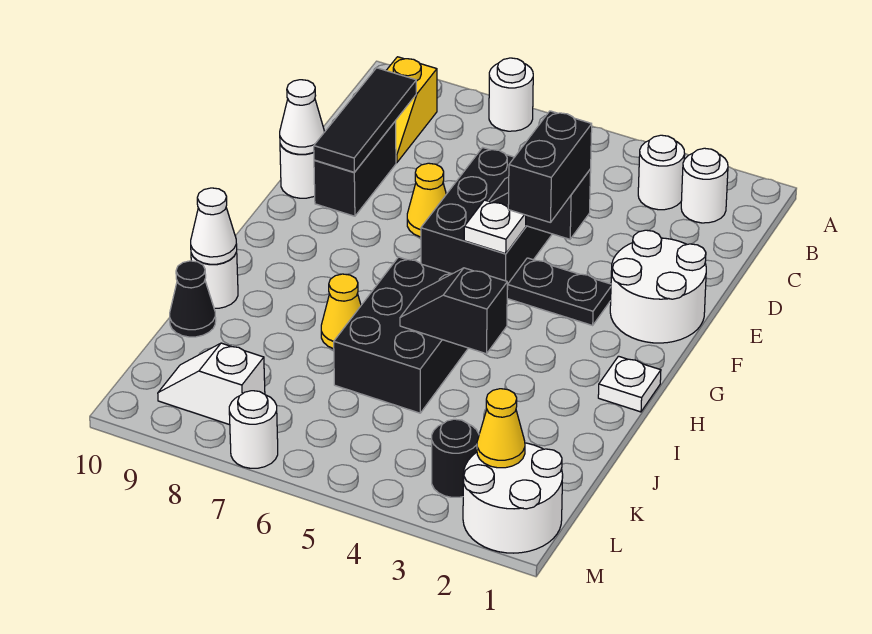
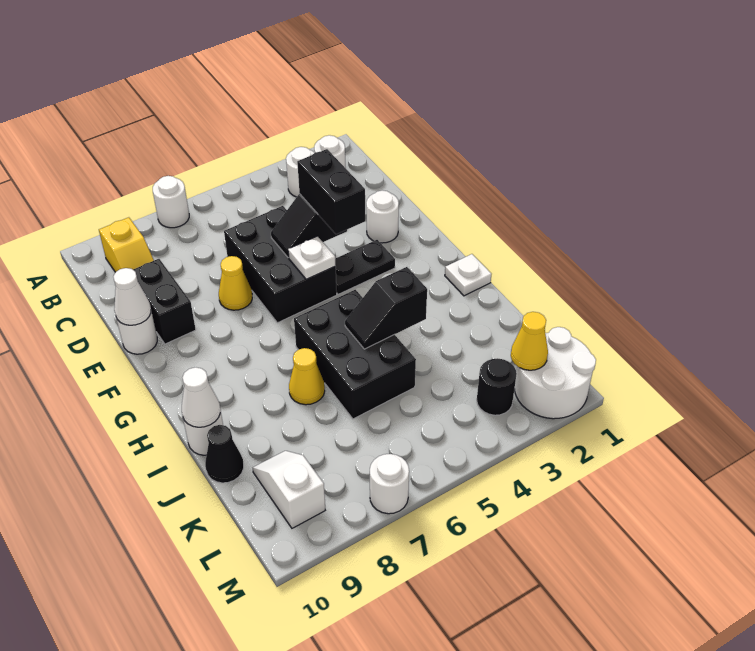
black tile C9:E9 level 2 -> none
white round brick E1:F2 level 1 -> white round brick E2 level 1
white slope L8:L9 level 1 top 8 -> white slope K9:L9 level 1 top L

